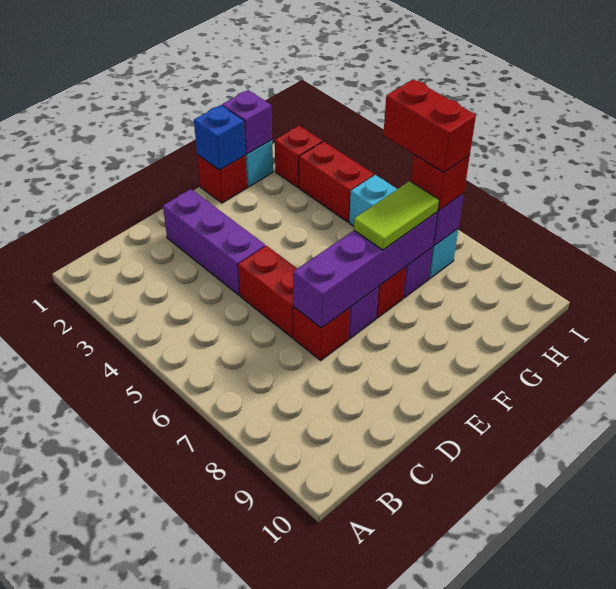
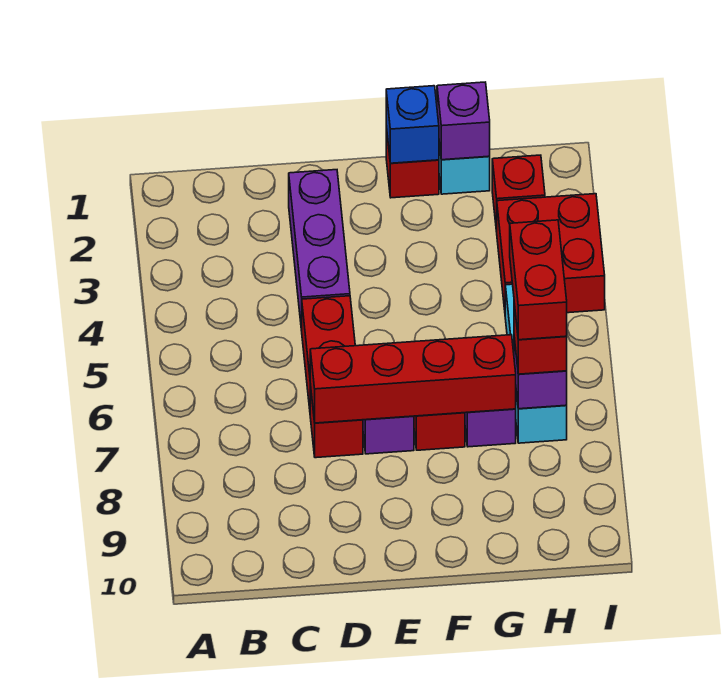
purple brick D7:G7 level 2 -> red brick D7:G7 level 2
lime tile F7:G7 level 3 -> none
red brick H3:H4 level 1 -> red brick H3:I4 level 1

